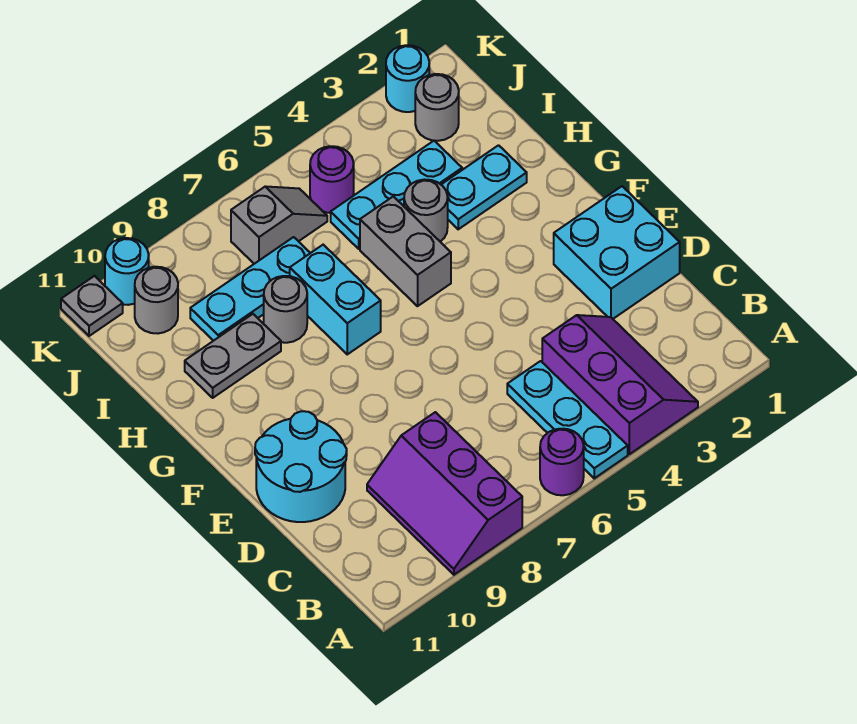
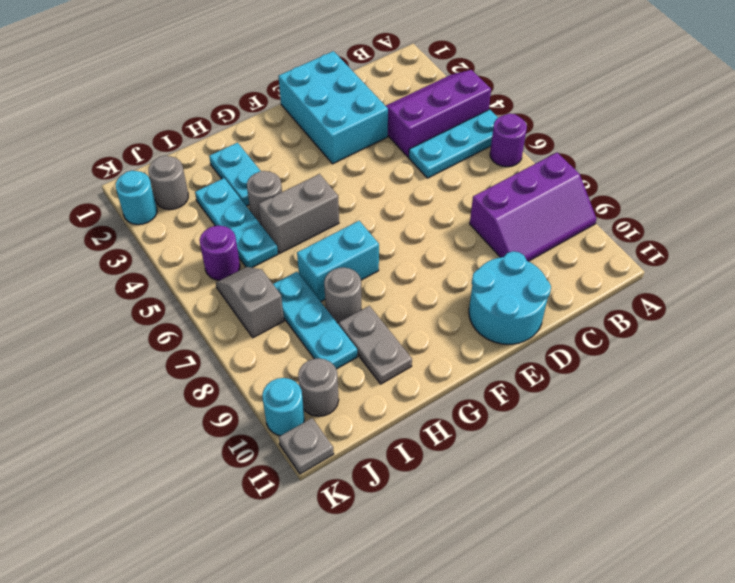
cyan brick D1:E2 level 1 -> cyan brick D1:E3 level 1

